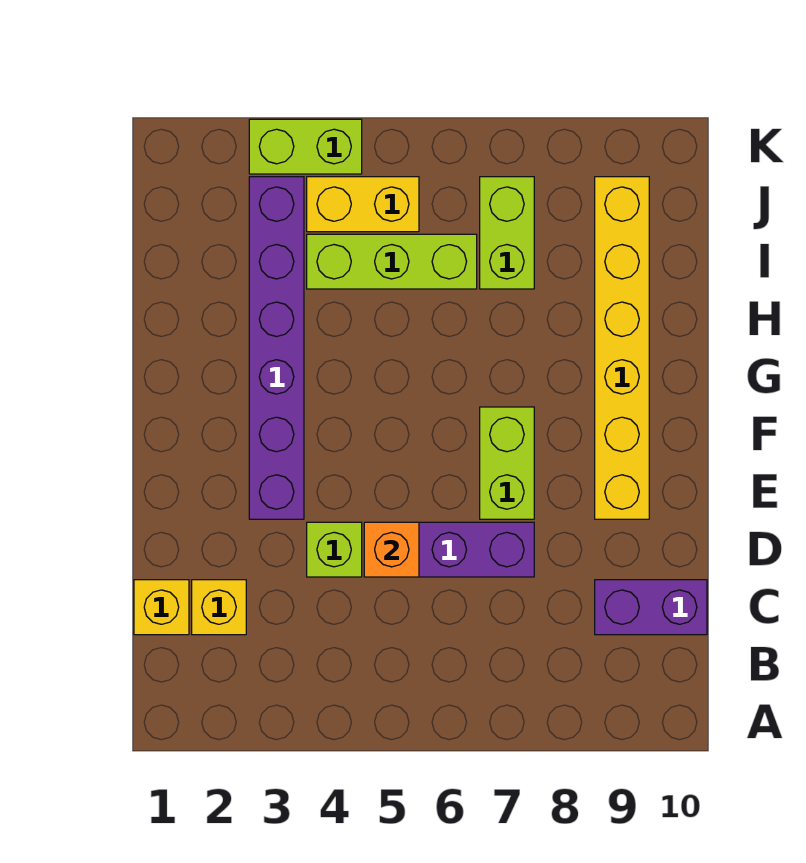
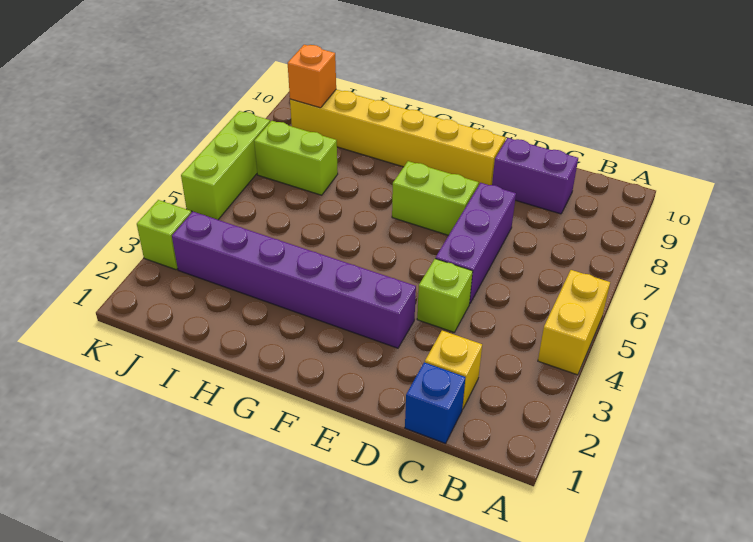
yellow brick C1 level 1 -> blue brick C1 level 1
purple brick C9:C10 level 1 -> purple brick C9:D9 level 1
orange brick D5 level 2 -> orange brick J9 level 2
lime brick I4:I6 level 1 -> lime brick K5:K7 level 1
yellow brick J4:J5 level 1 -> yellow brick A4:A5 level 1
lime brick K3:K4 level 1 -> lime brick K3 level 1

